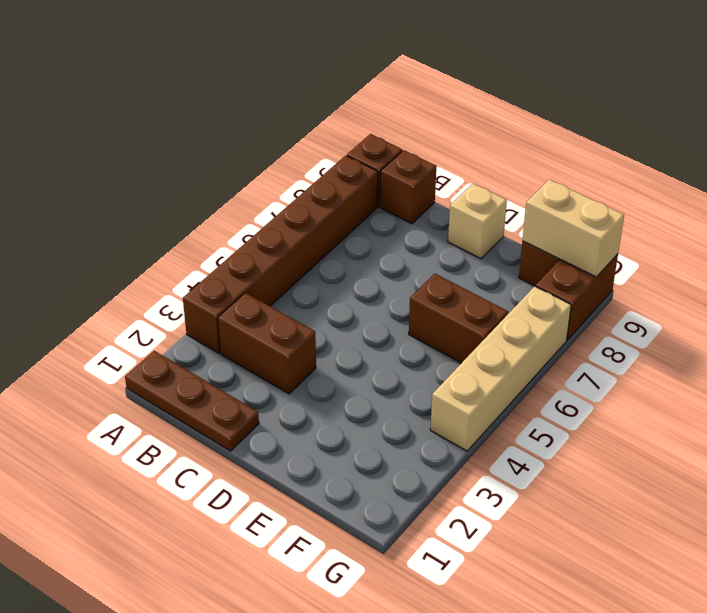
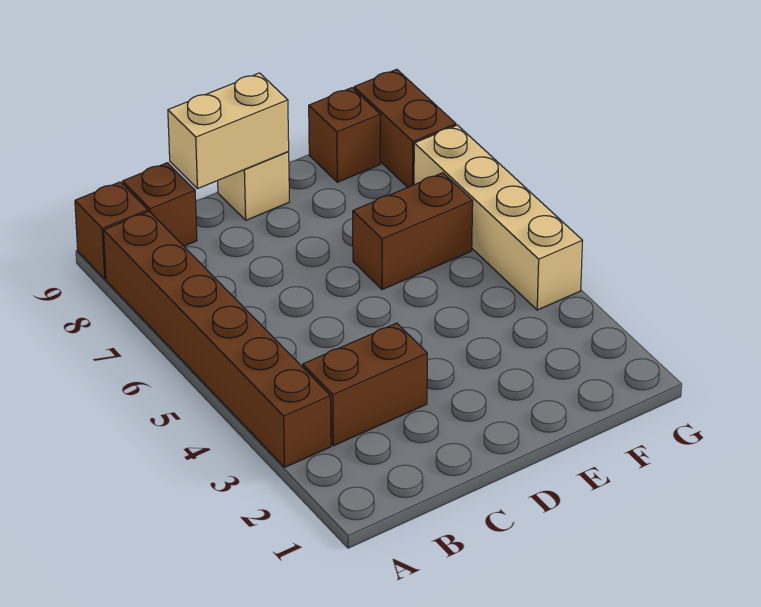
brown plate A1:C1 level 1 -> none
tan brick F9:G9 level 2 -> tan brick C9:D9 level 2

